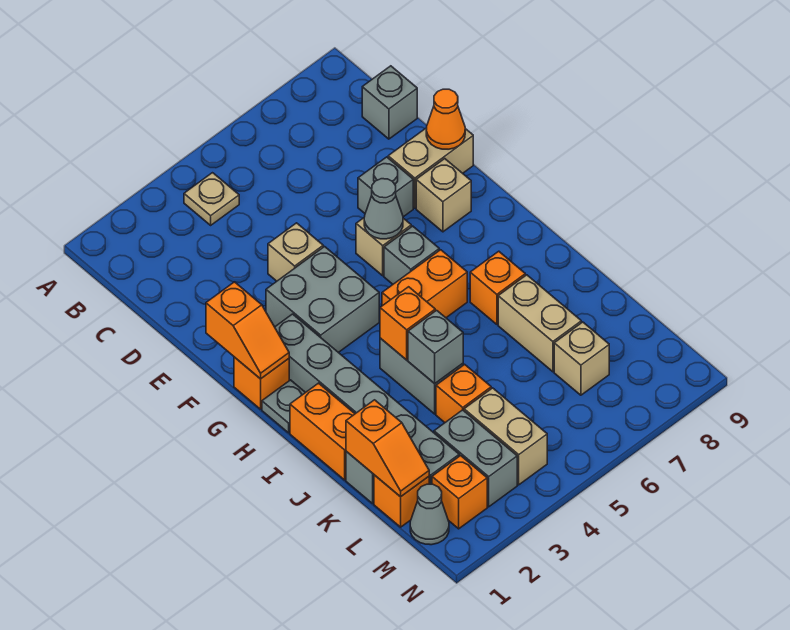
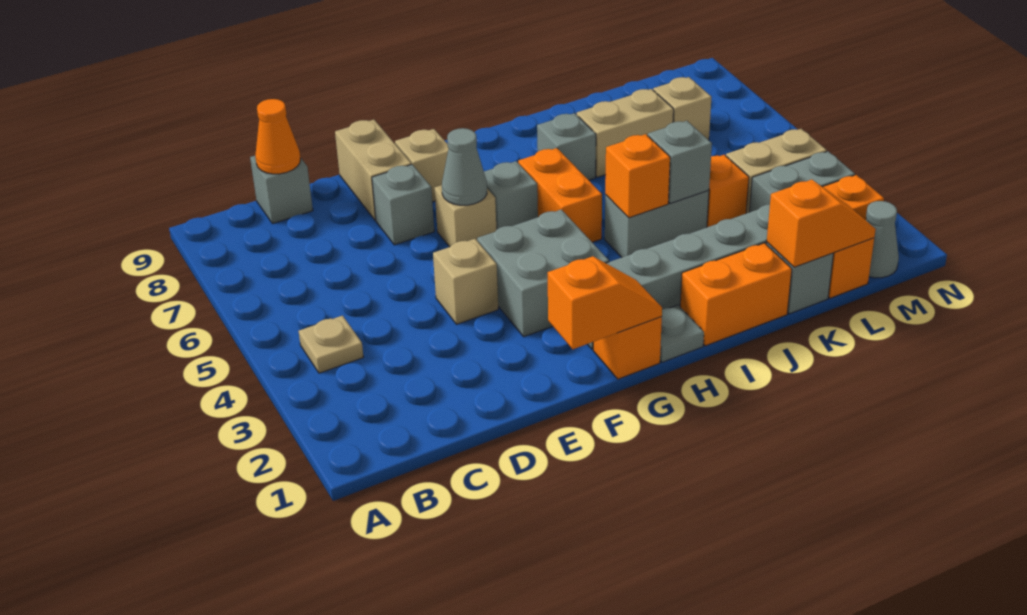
orange cone E9 level 2 -> orange cone C9 level 2
orange brick I7 level 1 -> grey brick I7 level 1

